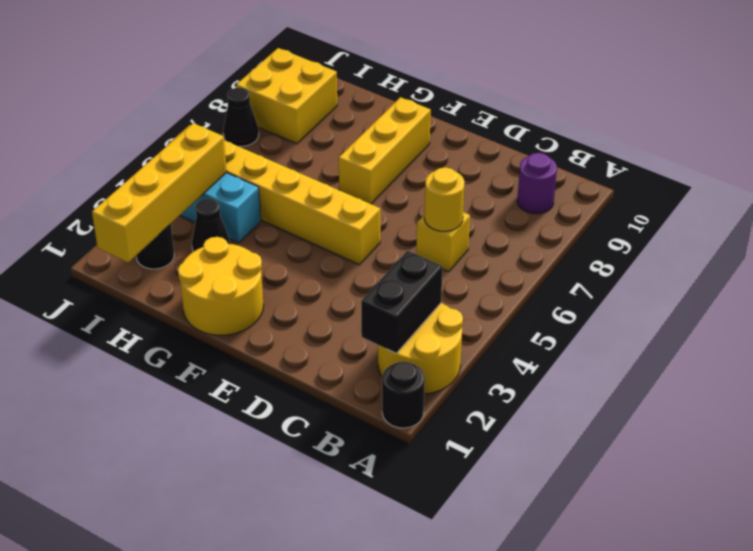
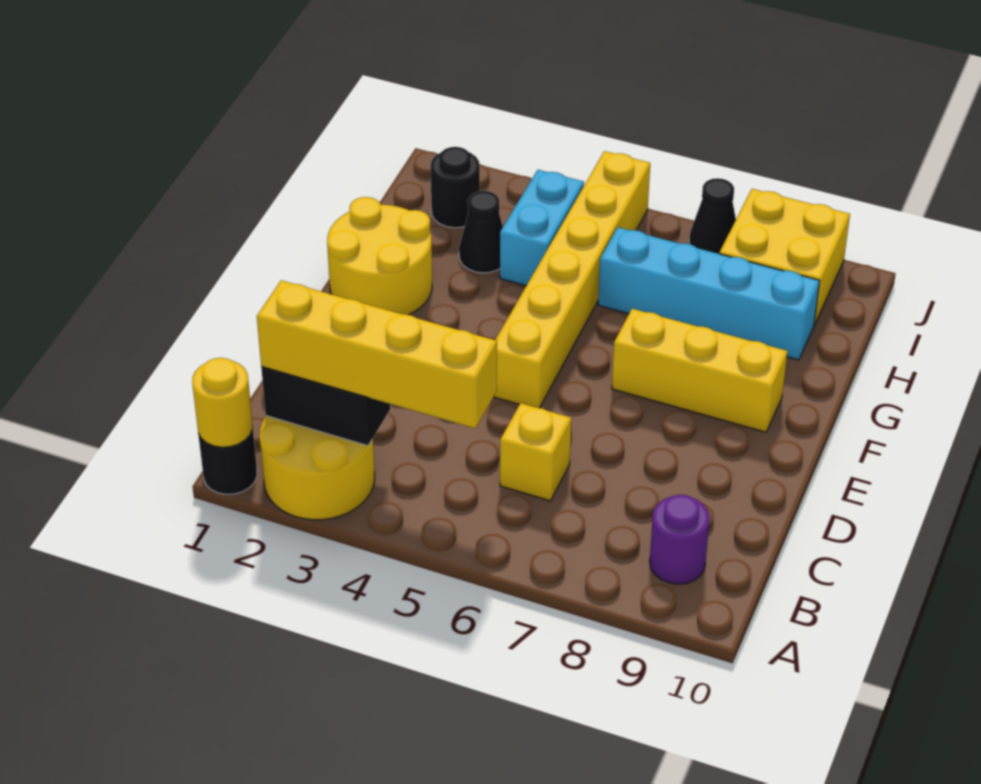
yellow round brick C6 level 2 -> yellow round brick A1 level 2
none -> cyan brick H6:H9 level 1
yellow brick I1:I4 level 2 -> yellow brick B2:B5 level 3

